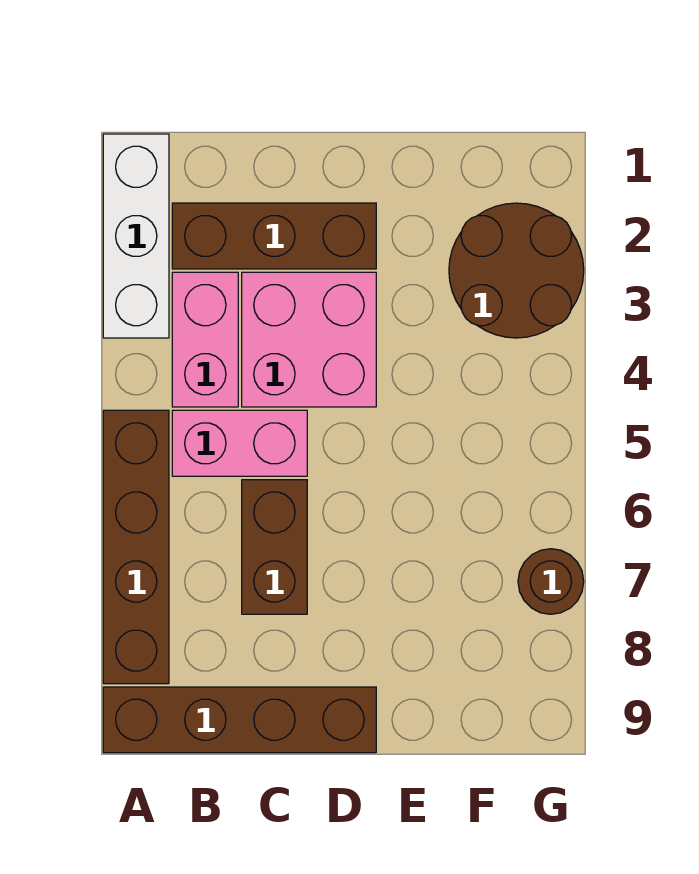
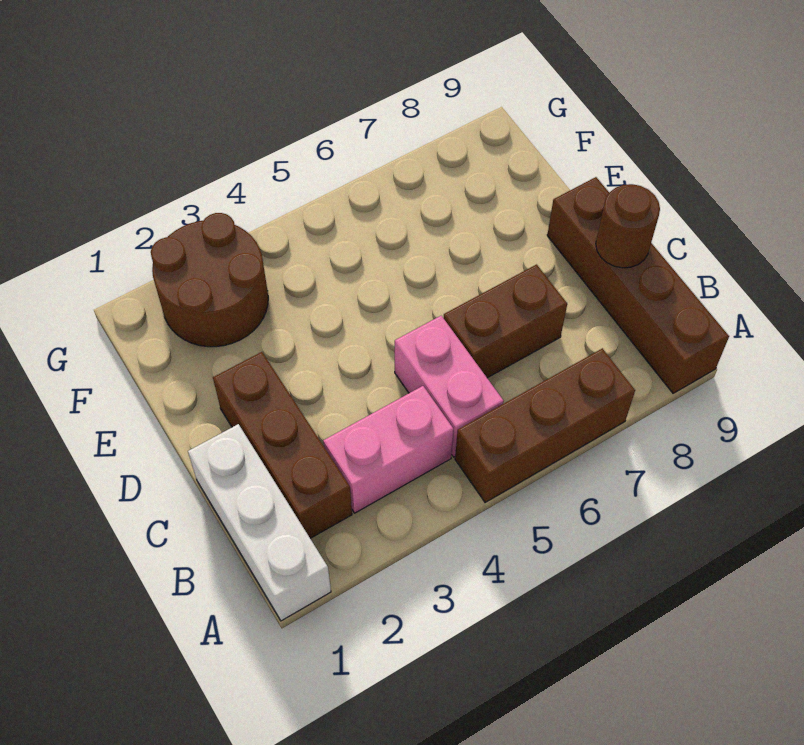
white brick A1:A3 level 1 -> white brick A1:C1 level 1
brown brick A5:A8 level 1 -> brown brick A5:A7 level 1
pink brick C3:D4 level 1 -> none
brown round brick G7 level 1 -> brown round brick C9 level 2

